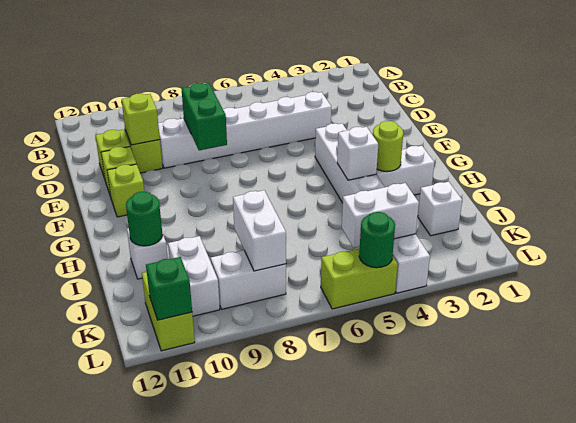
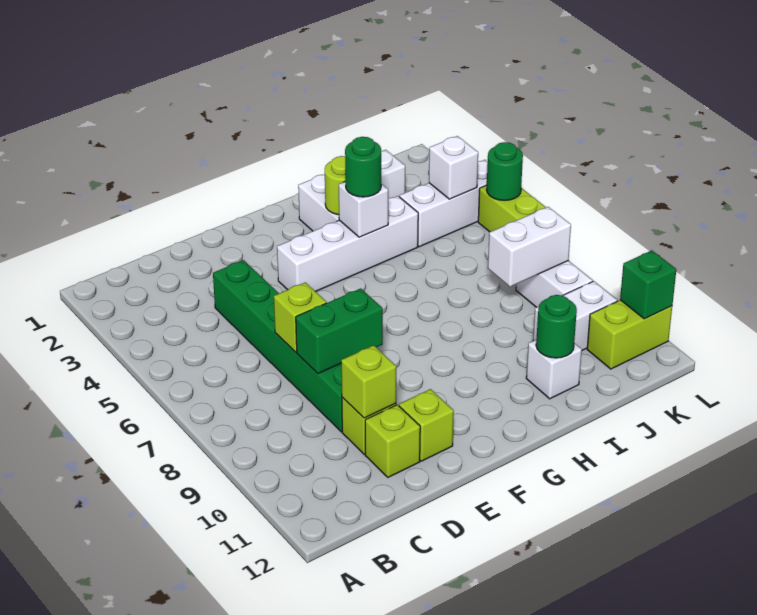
white brick D4:D9 level 1 -> green brick D4:D9 level 1
lime brick F11 level 1 -> lime brick D7 level 2
none -> green round brick H4 level 3
white brick K4:K5 level 2 -> white brick K4 level 2

